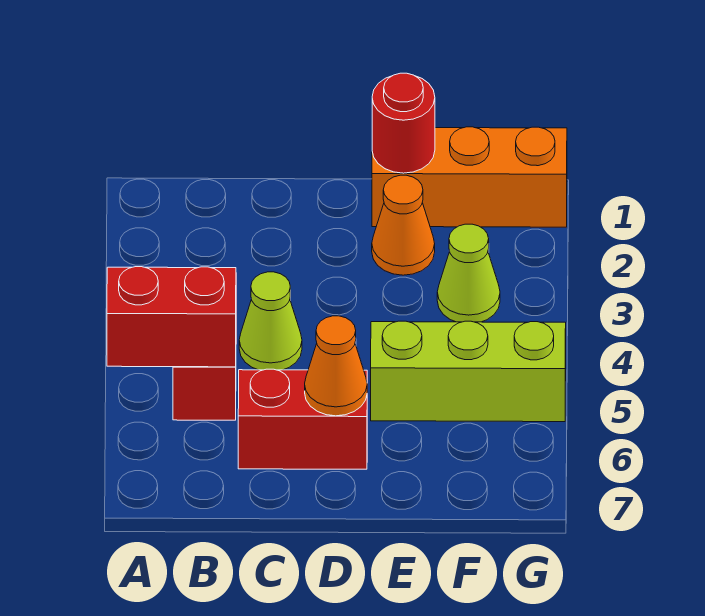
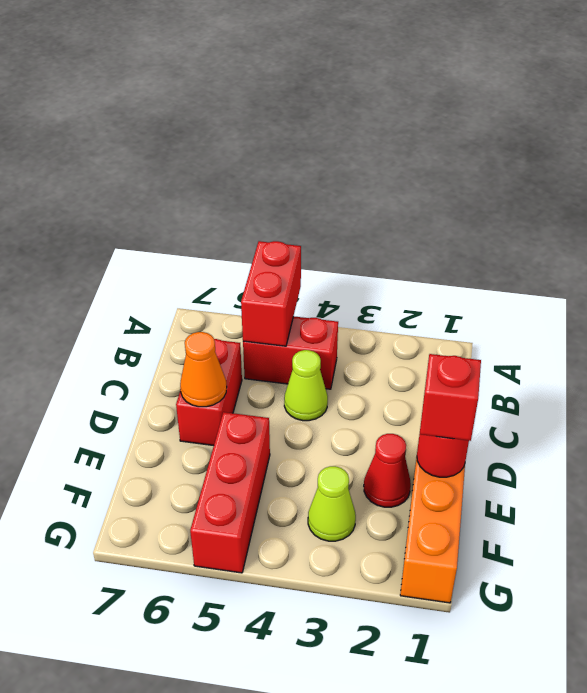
none -> red brick E1 level 3
orange cone E2 level 1 -> red cone E2 level 1
lime brick E5:G5 level 1 -> red brick E5:G5 level 1

